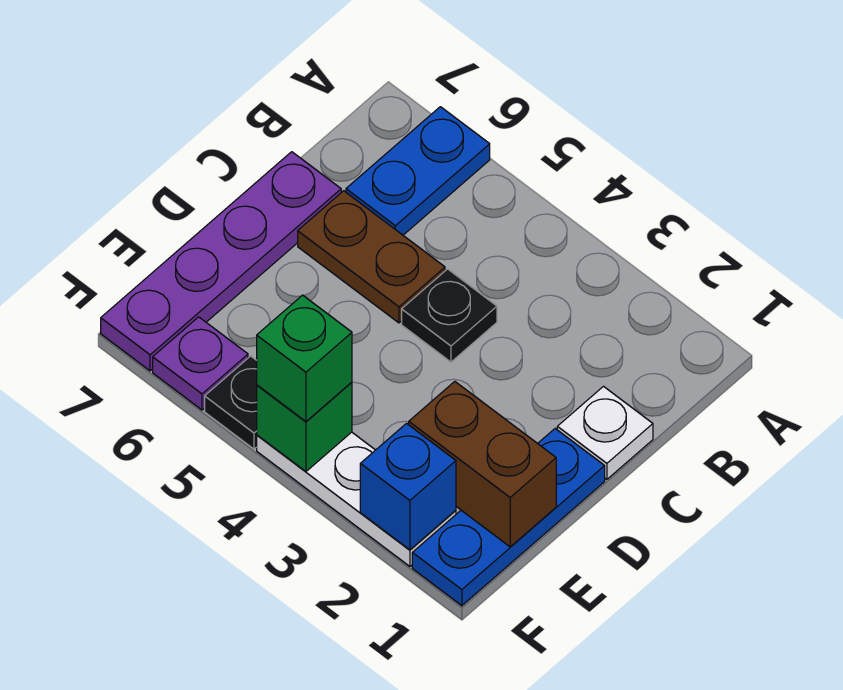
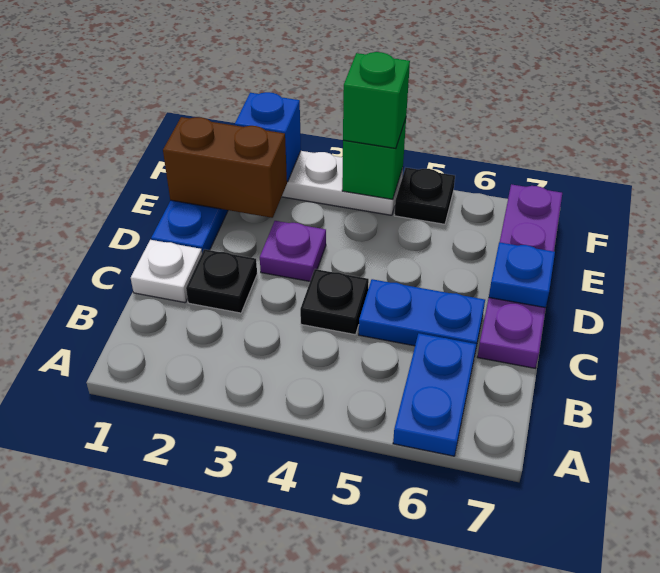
none -> black plate C2 level 1
brown plate C5:C6 level 1 -> blue plate C5:C6 level 1
none -> blue plate D7 level 2
purple plate F6 level 1 -> purple plate D3 level 1

